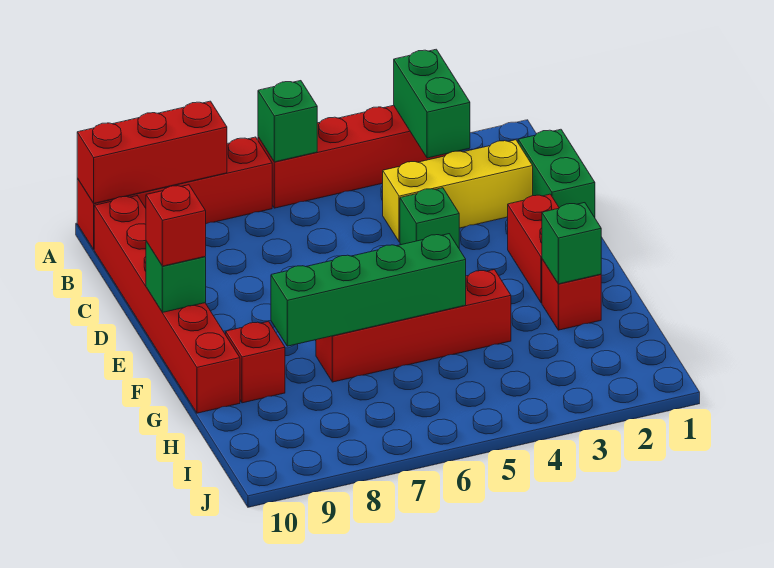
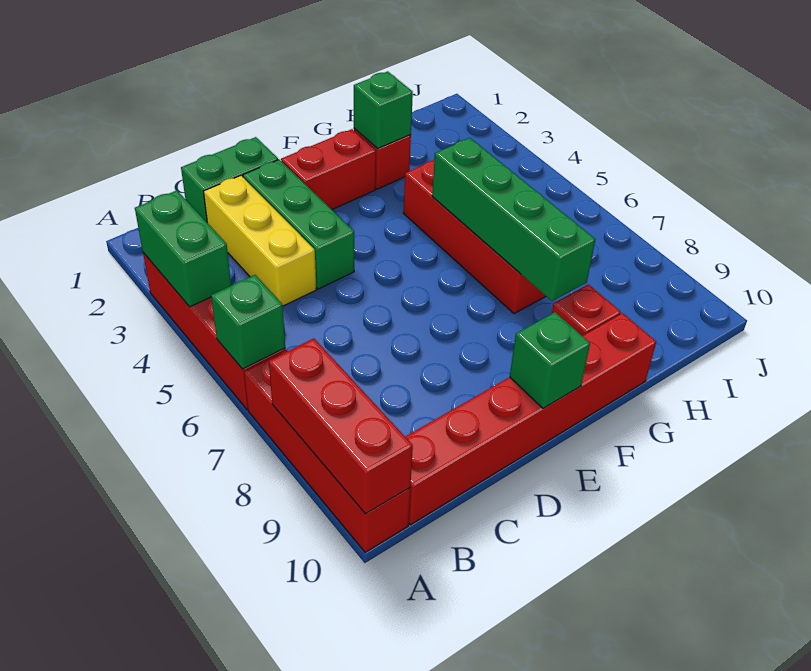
green brick A3:B3 level 2 -> green brick A3:A4 level 2
green brick D4 level 1 -> green brick D2:D4 level 1
red brick E10 level 3 -> none

